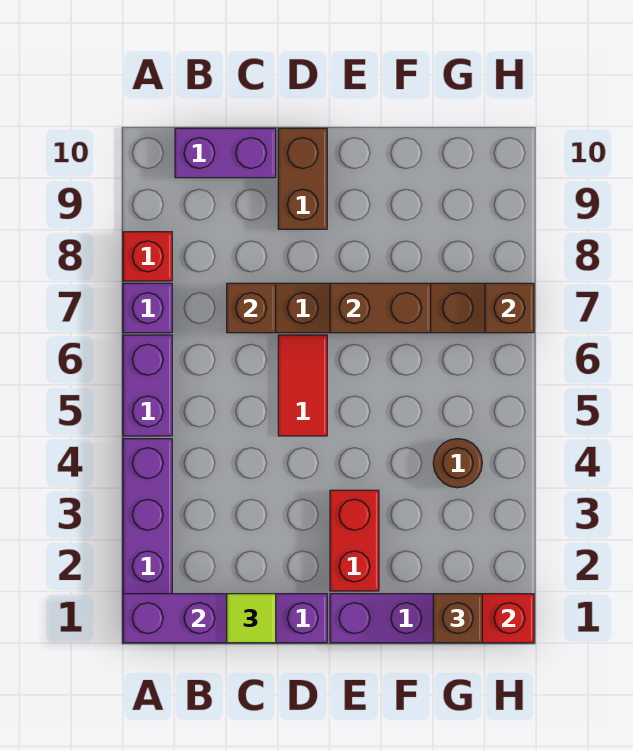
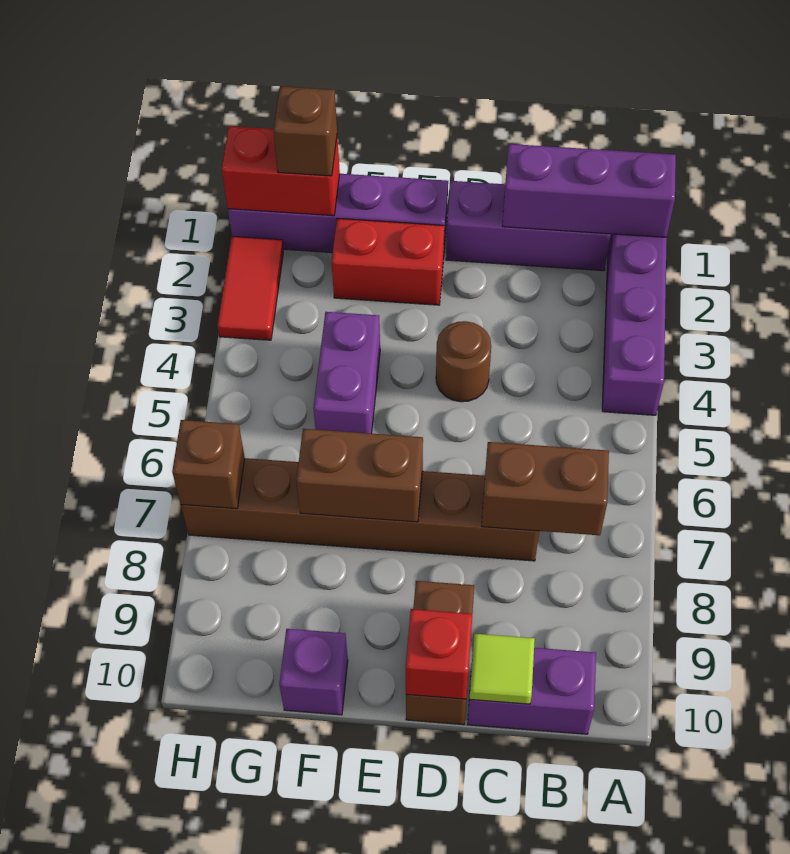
purple brick A5:A6 level 1 -> purple brick F4:F5 level 1
purple brick A7 level 1 -> purple brick F10 level 1
red brick A8 level 1 -> red brick D10 level 2
lime tile C1 level 3 -> lime tile C10 level 2
brown brick C7 level 2 -> brown brick B7:C7 level 2
red tile D5:D6 level 1 -> red tile H2:H3 level 1
red brick E2:E3 level 1 -> red brick E2:F2 level 1
brown round brick G4 level 1 -> brown round brick D4 level 1

